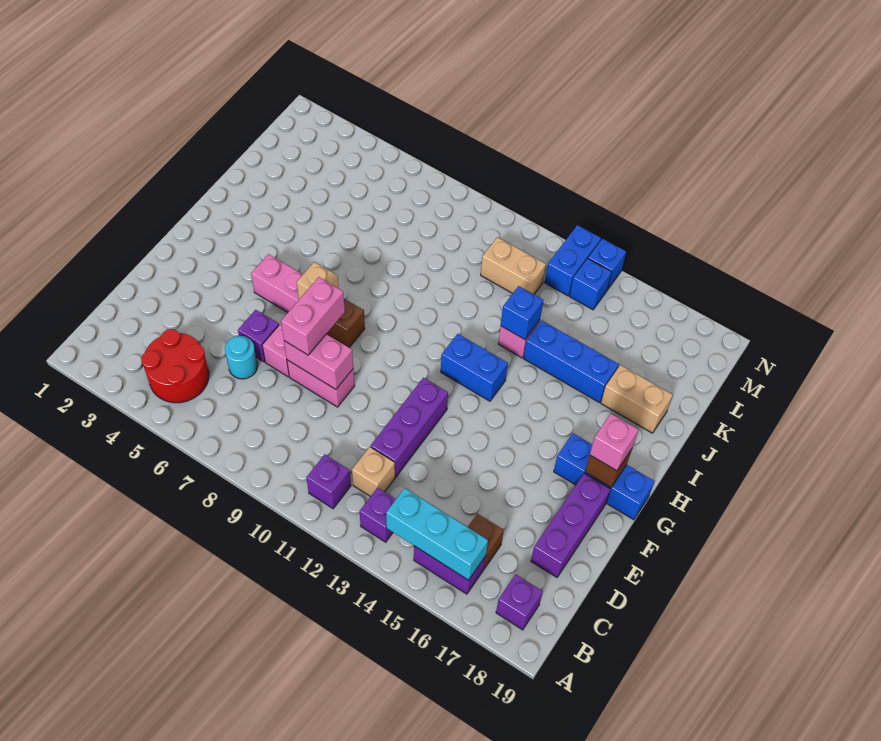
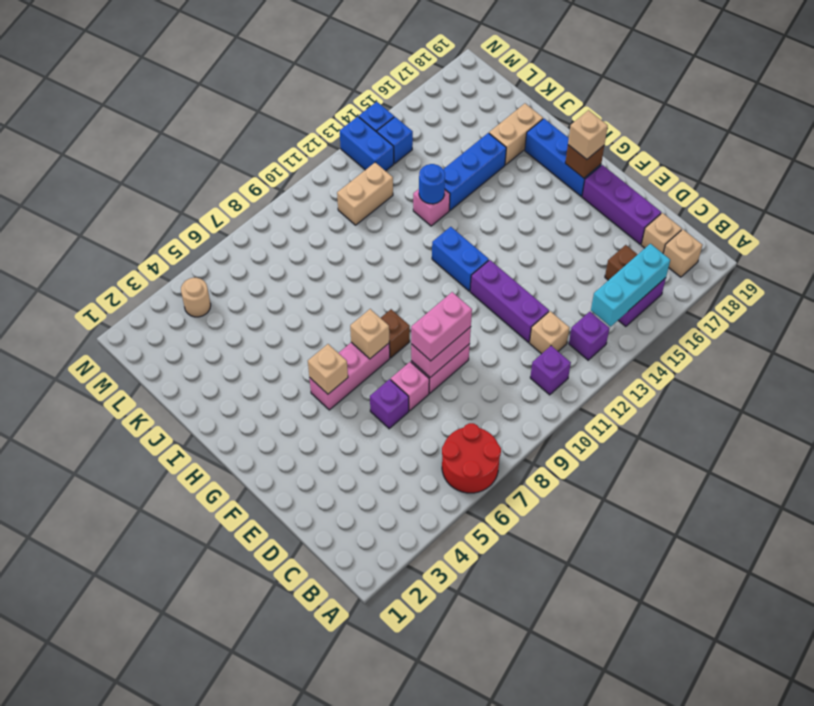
red round brick B4:C5 level 1 -> red round brick A6:B7 level 1
purple brick B18 level 1 -> tan brick B18 level 1
none -> tan brick C18 level 1
cyan round brick D6 level 1 -> none
pink brick E8:F8 level 3 -> pink brick E8:E9 level 3
none -> tan brick G5 level 2
blue brick G17:G19 level 1 -> blue brick G18:I18 level 1
pink brick G18 level 3 -> tan brick G18 level 3
blue brick H12:H13 level 1 -> blue brick G12:H12 level 1
blue brick J13 level 2 -> blue round brick J13 level 2
none -> tan round brick M4 level 1

